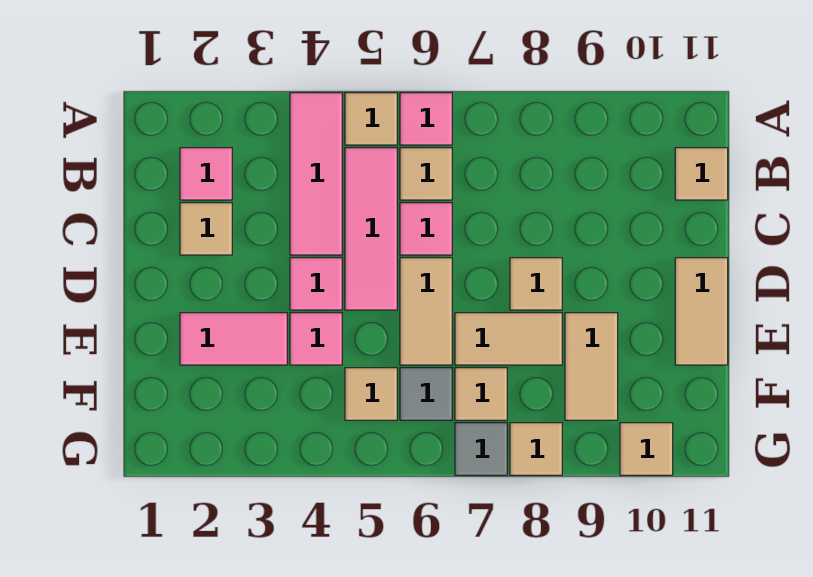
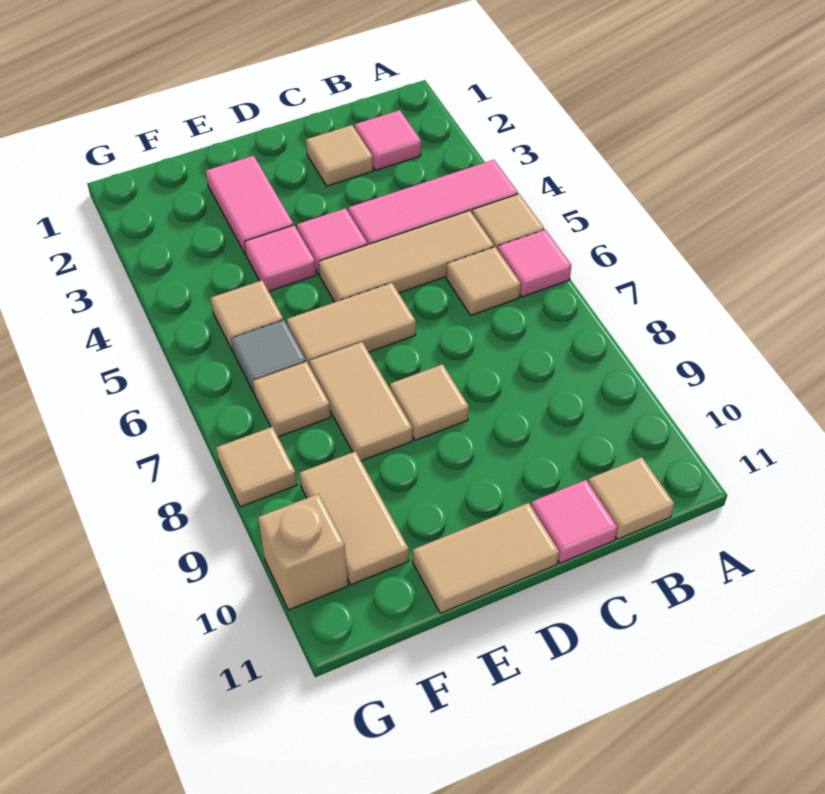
pink tile B5:D5 level 1 -> tan tile B5:D5 level 1
pink tile C6 level 1 -> pink tile C11 level 1
tan tile E9:F9 level 1 -> tan tile F9:F10 level 1
grey tile G7 level 1 -> none
tan tile G10 level 1 -> tan brick G10 level 1

